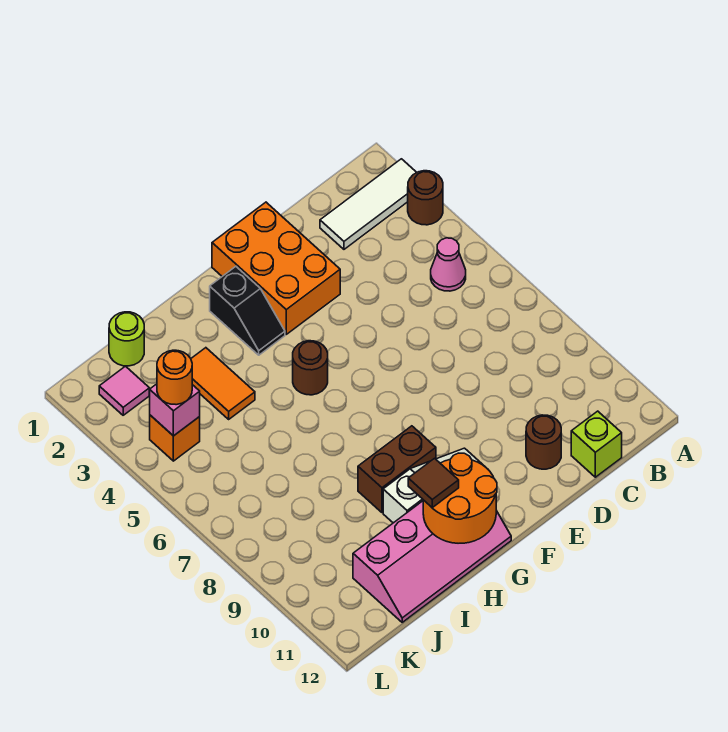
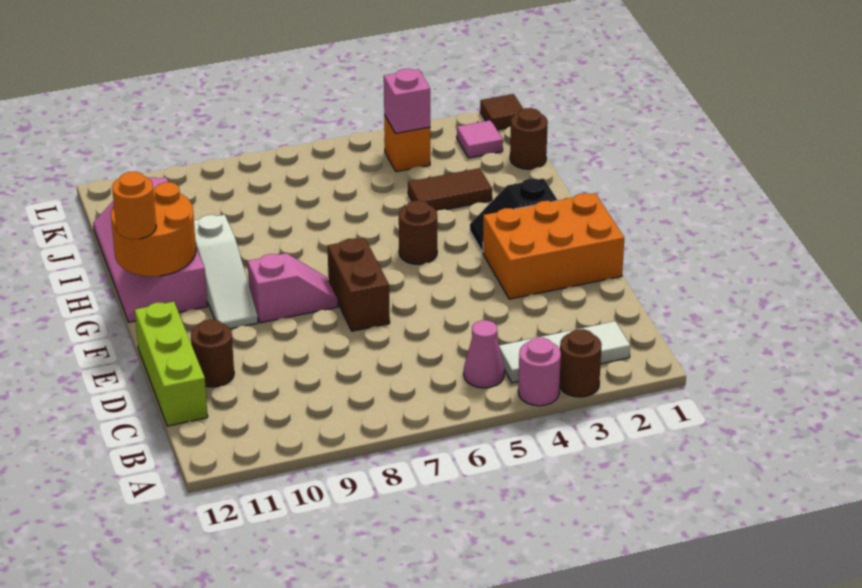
white tile A2:C2 level 1 -> white tile B2:B4 level 1
none -> pink round brick A4 level 1
lime brick C12 level 1 -> lime brick C12:E12 level 1
none -> pink slope F8:F9 level 1 top 9
brown brick G9:H9 level 1 -> brown brick E7:F7 level 1
brown tile H11 level 3 -> brown tile L1 level 1
orange tile I3:I4 level 1 -> brown tile I3:I4 level 1
lime round brick J1 level 1 -> brown round brick J1 level 1
orange round brick K4 level 3 -> orange round brick G12 level 3

